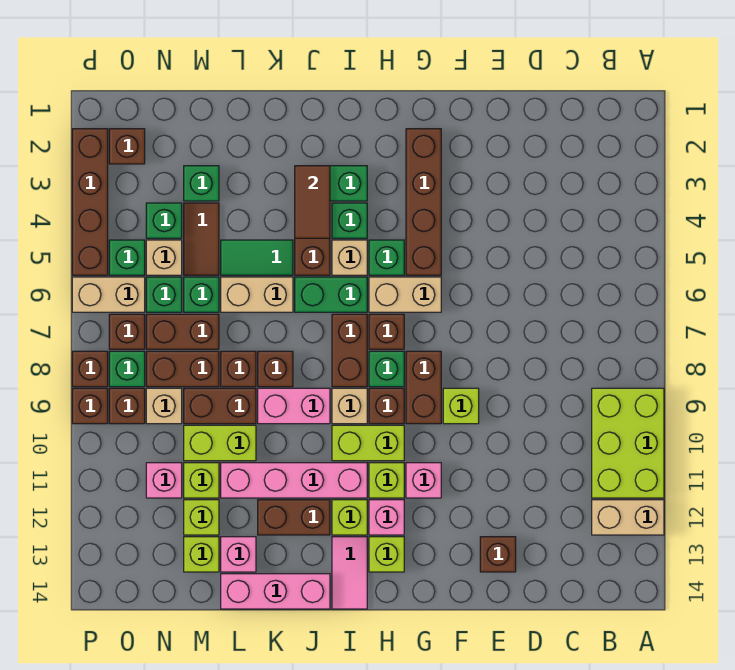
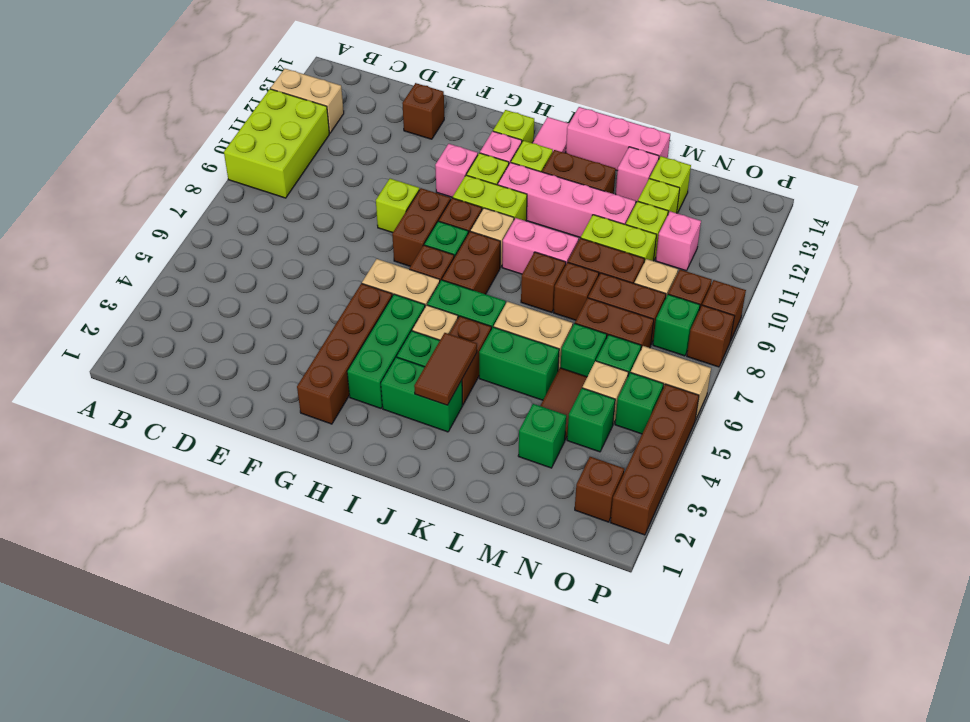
green brick H5 level 1 -> green brick H3:H5 level 1
green tile K5:L5 level 1 -> green brick K5:L5 level 1
brown brick O7 level 1 -> none

